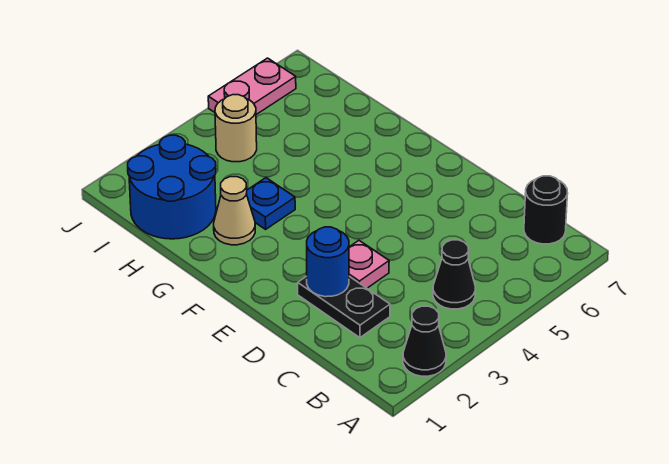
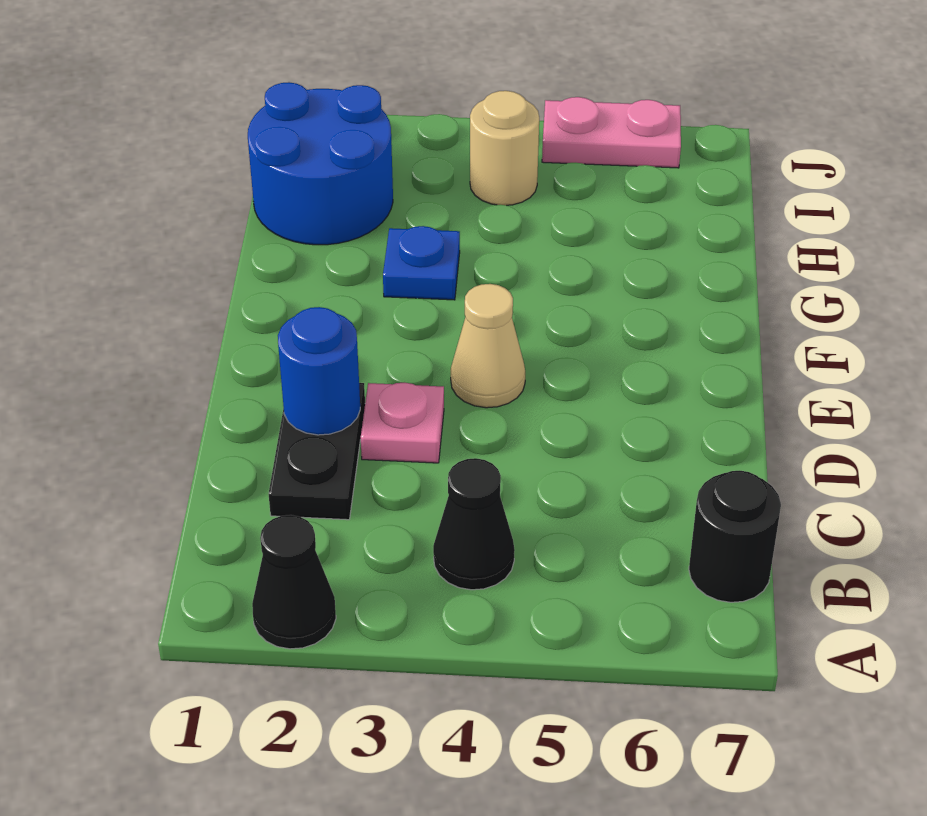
tan cone G2 level 1 -> tan cone E4 level 1

